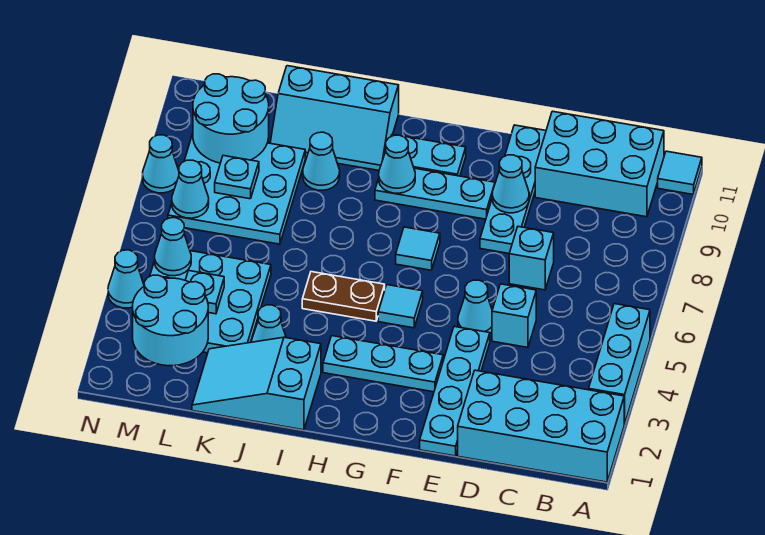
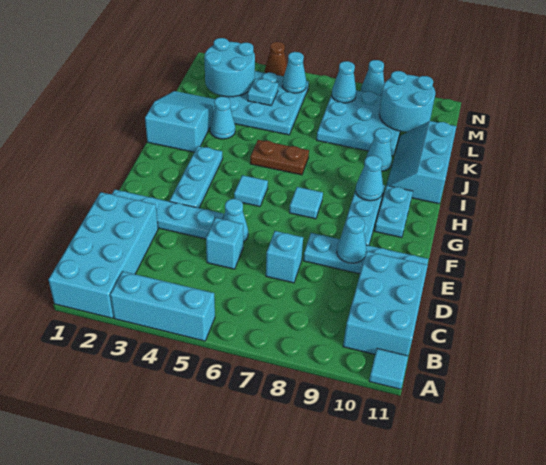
brown plate H5:I5 level 1 -> brown plate I5:I6 level 1
cyan plate L8 level 2 -> none
cyan cone N4 level 1 -> brown cone N4 level 1

